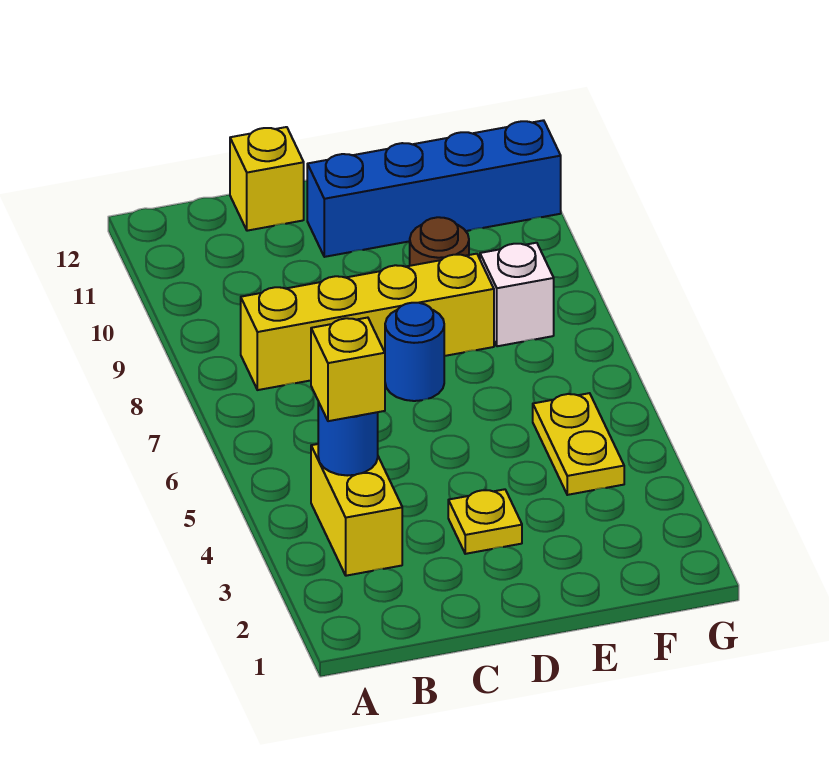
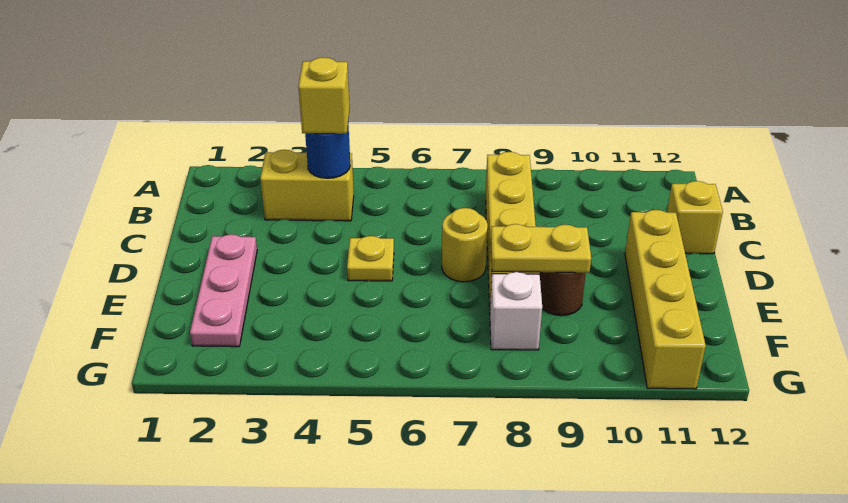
none -> pink plate D2:F2 level 1
yellow plate D3 level 1 -> yellow plate D5 level 1
blue round brick D7 level 1 -> yellow round brick D7 level 1
blue brick D11:G11 level 1 -> yellow brick D11:G11 level 1
yellow plate F4:F5 level 1 -> yellow plate E8:E9 level 2

